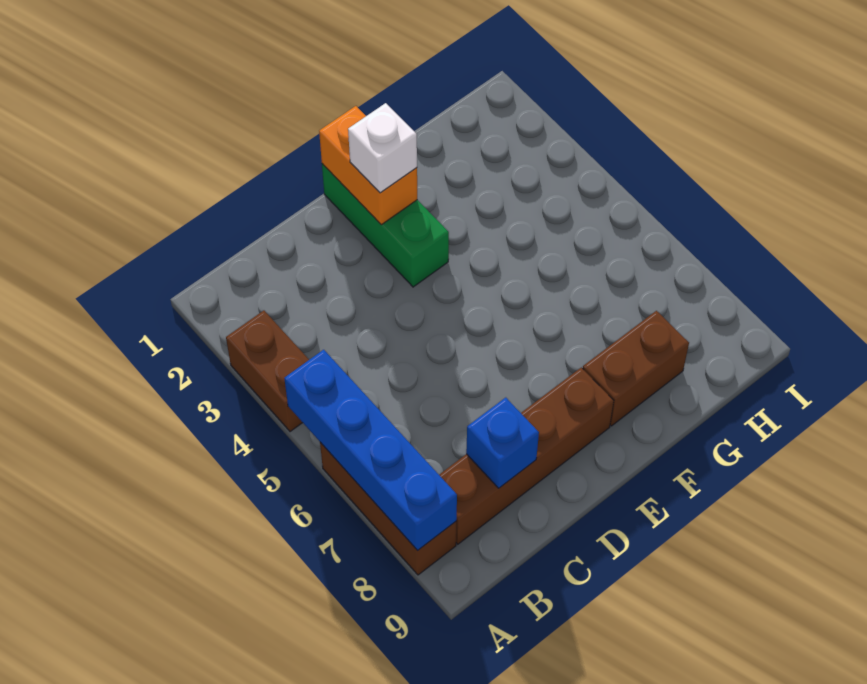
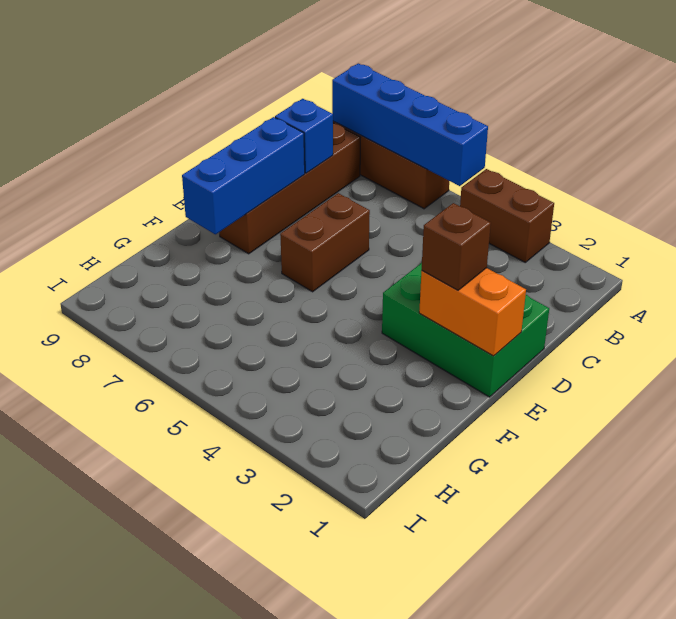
none -> blue brick D8:F8 level 2
green brick E1:E3 level 1 -> green brick D1:E3 level 1
white brick E2 level 3 -> brown brick E2 level 3
brown brick F8:G8 level 1 -> brown brick D6:E6 level 1

